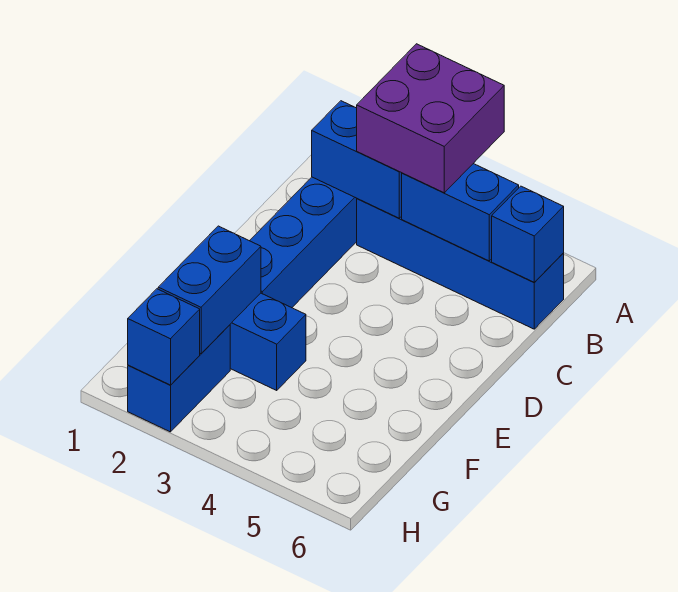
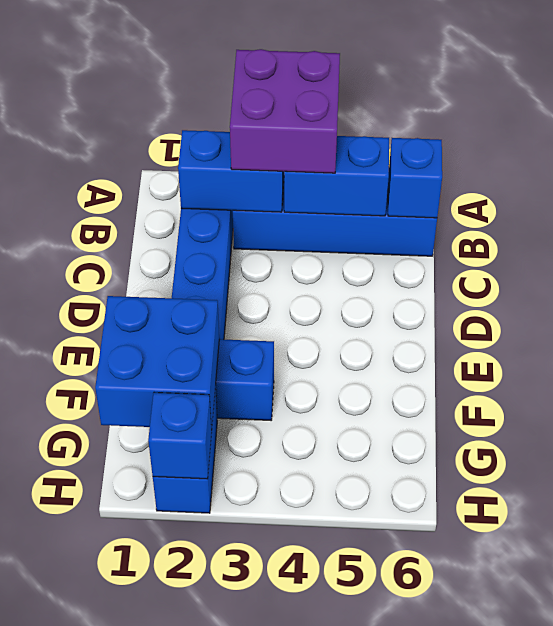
blue brick F2:G2 level 2 -> blue brick F1:G2 level 2

